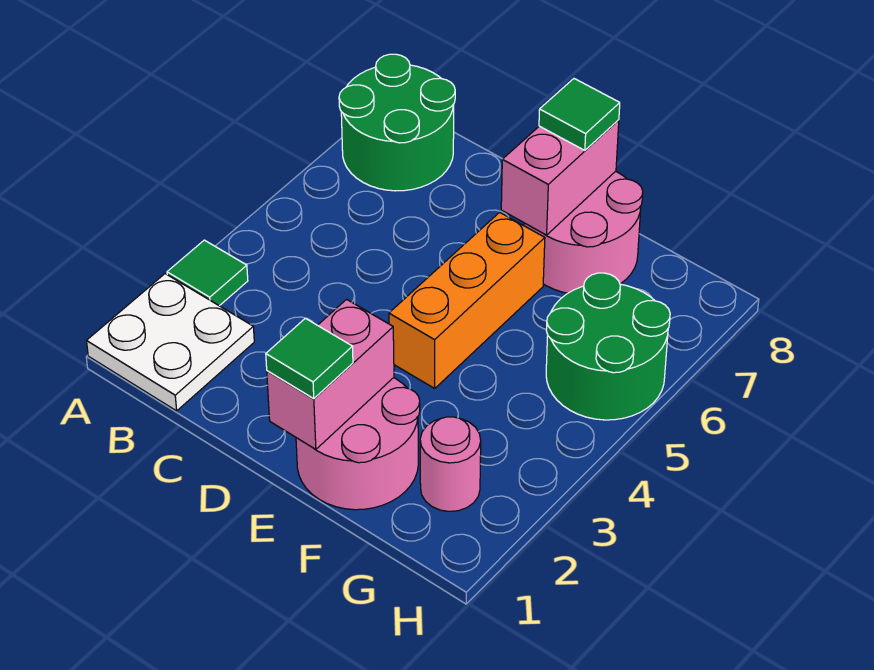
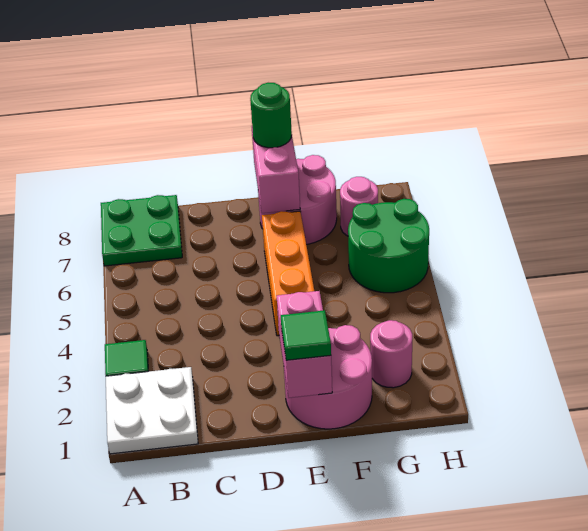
green round brick A7:B8 level 1 -> green plate A7:B8 level 1
green tile E8 level 3 -> green round brick E8 level 3
none -> pink round brick G7 level 1

